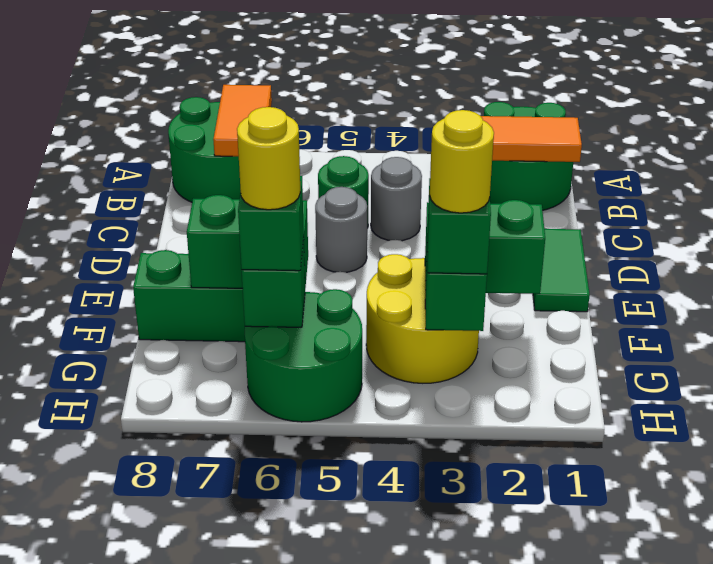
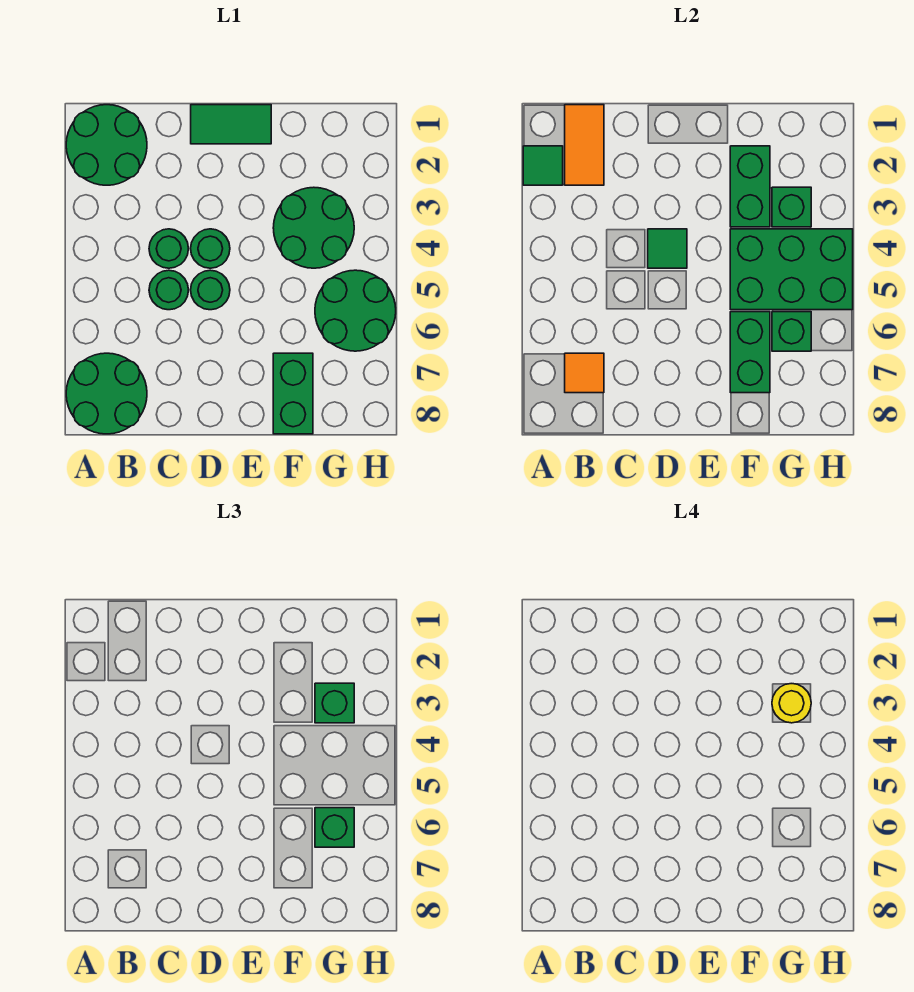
none -> green tile A2 level 2
orange tile A7:B7 level 2 -> orange tile B7 level 2
grey round brick C4 level 1 -> green round brick C4 level 1
none -> green round brick D4 level 1
none -> green tile D4 level 2
grey round brick D5 level 1 -> green round brick D5 level 1
yellow round brick F3:G4 level 1 -> green round brick F3:G4 level 1
none -> green brick F4:H5 level 2
yellow round brick G6 level 4 -> none

